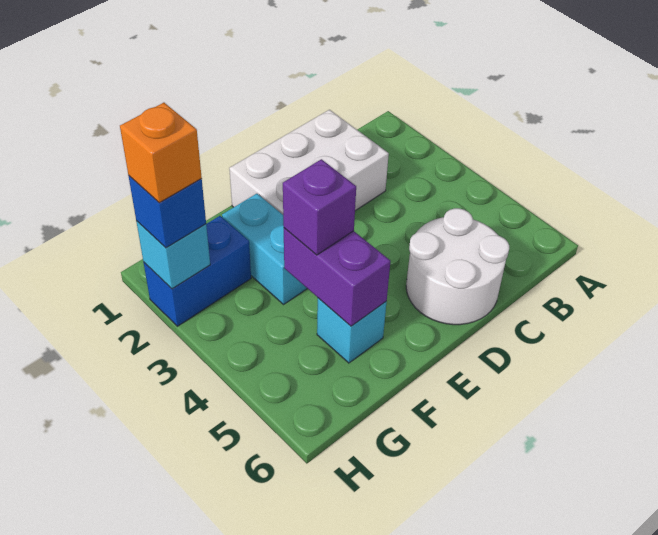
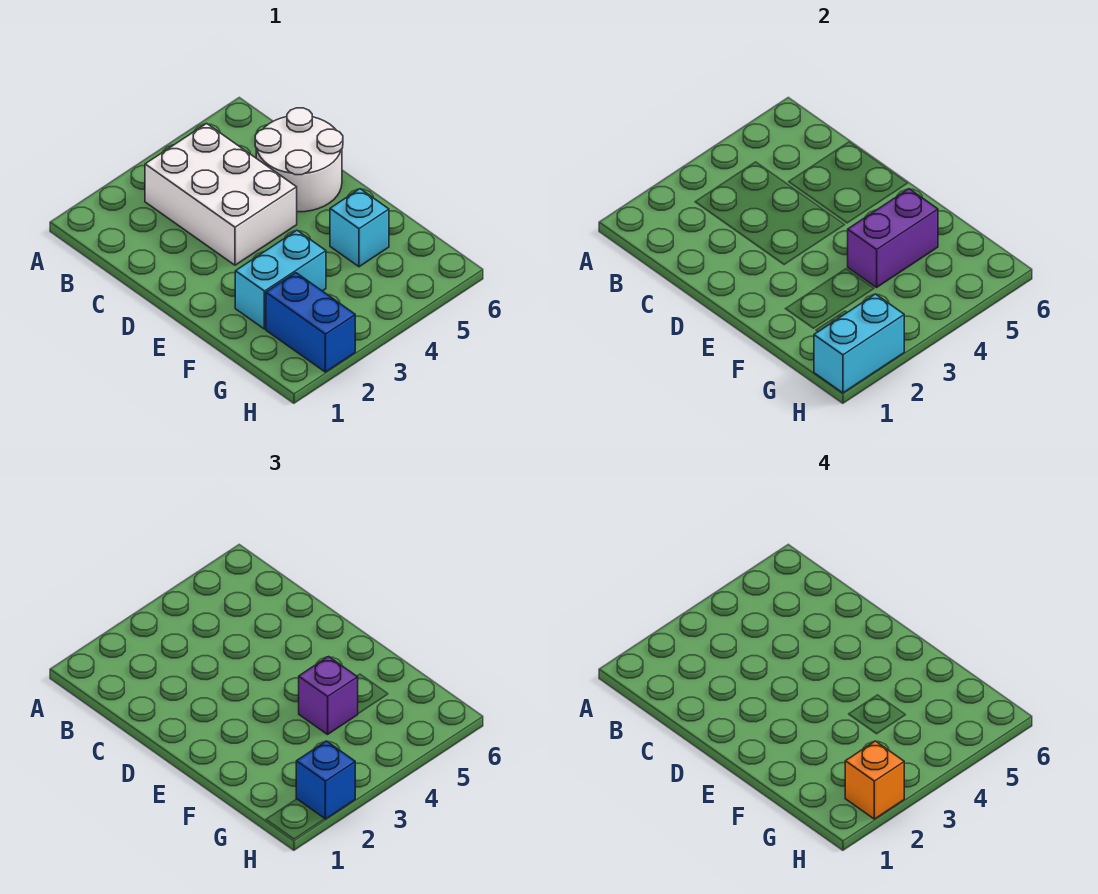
white brick C1:E2 level 1 -> white brick B3:D4 level 1
cyan brick H2 level 2 -> cyan brick H1:H2 level 2

